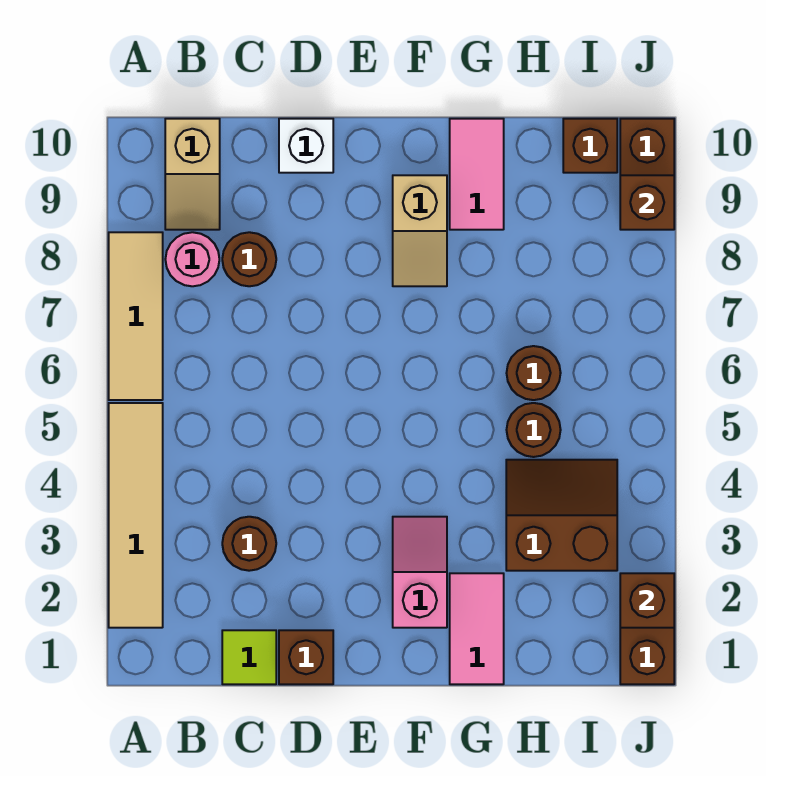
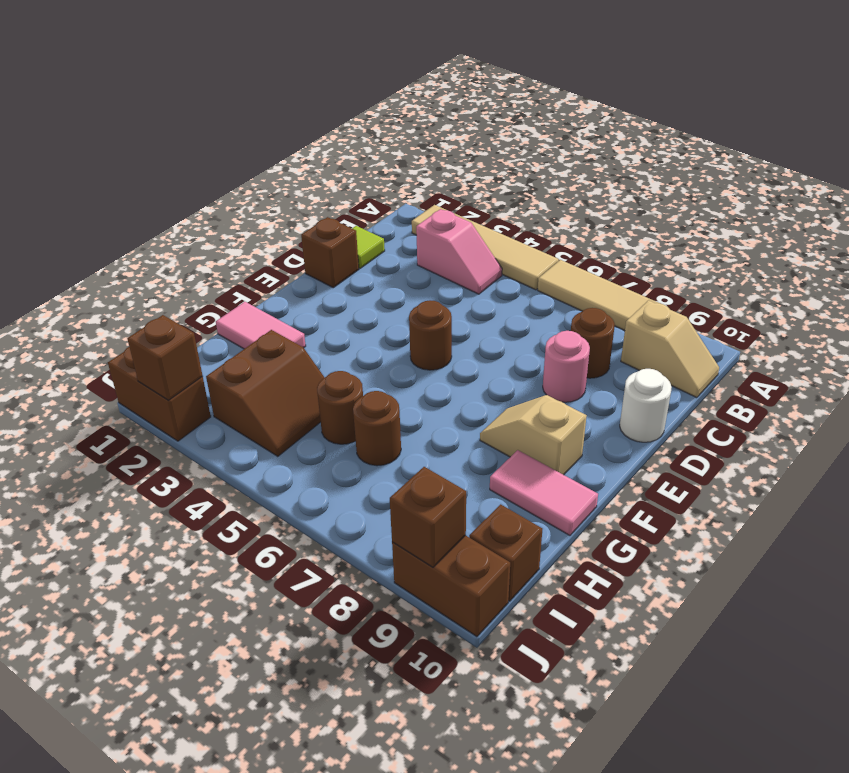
pink round brick B8 level 1 -> pink round brick D8 level 1
tan slope B9:B10 level 1 top 10 -> tan slope B9:B10 level 1 top 9
brown round brick C3 level 1 -> brown round brick E5 level 1
white brick D10 level 1 -> white round brick D10 level 1
pink slope F2:F3 level 1 top 2 -> pink slope B3:B4 level 1 top 3

